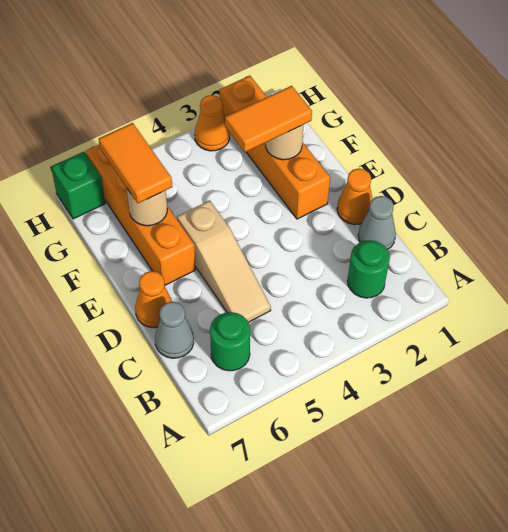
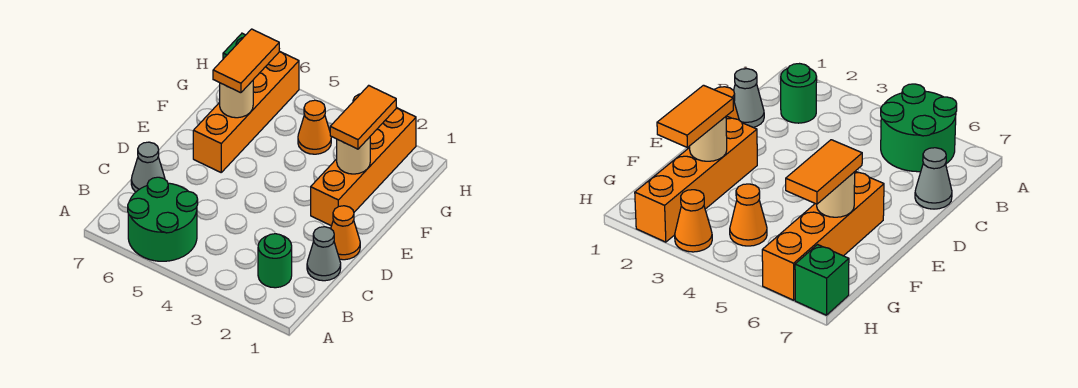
green round brick B6 level 1 -> green round brick A5:B6 level 1
tan slope C5:E5 level 1 top E -> none
orange cone D7 level 1 -> orange cone G4 level 1
orange tile F2:F3 level 3 -> orange tile F2:G2 level 3

